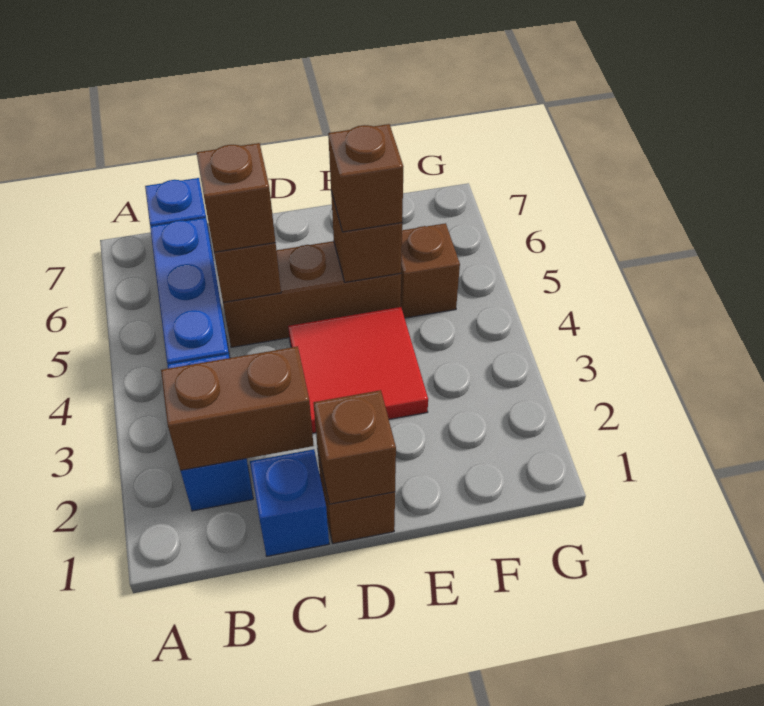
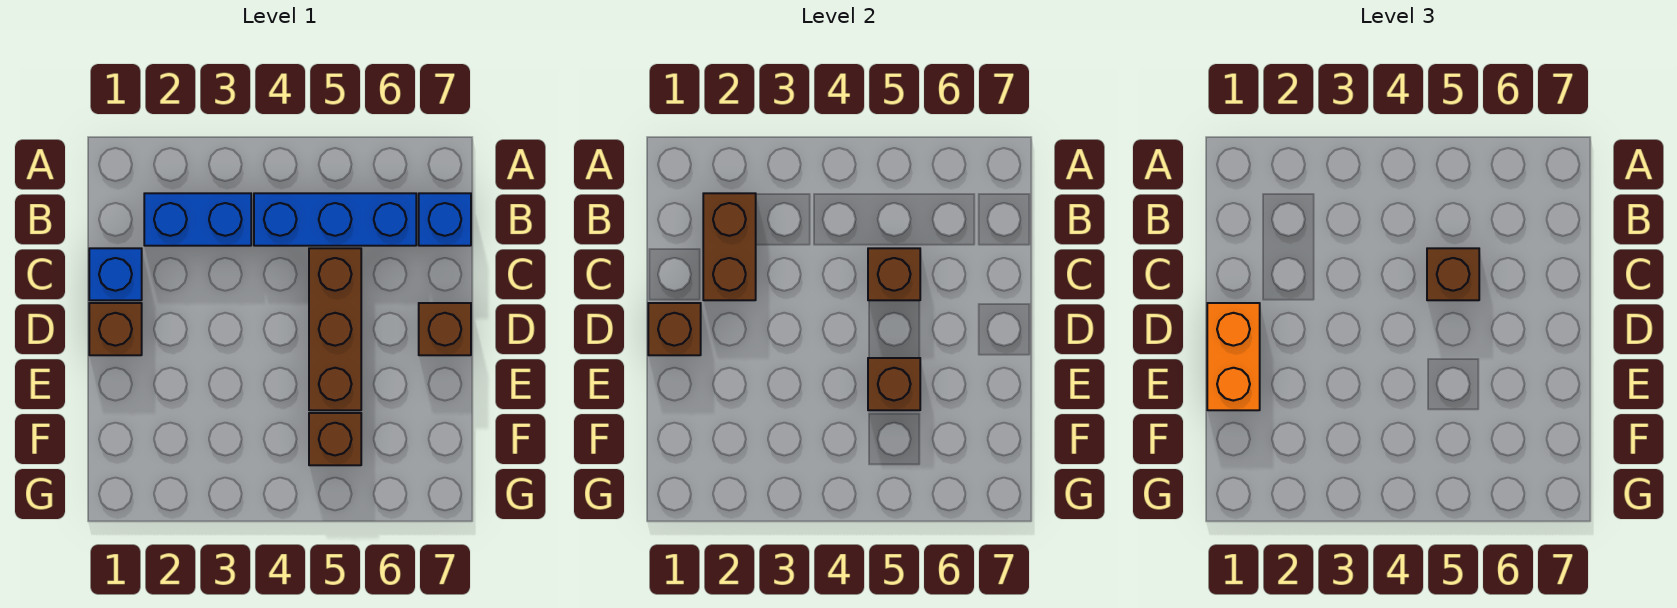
none -> orange brick D1:E1 level 3
red tile D3:E4 level 1 -> none
brown brick E5 level 3 -> brown brick D7 level 1

